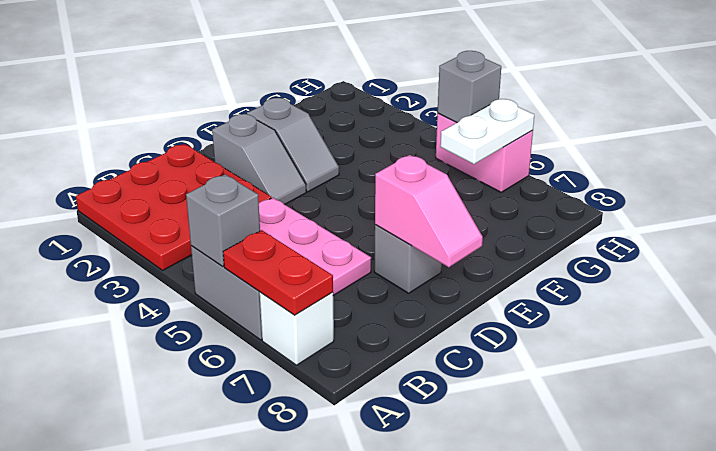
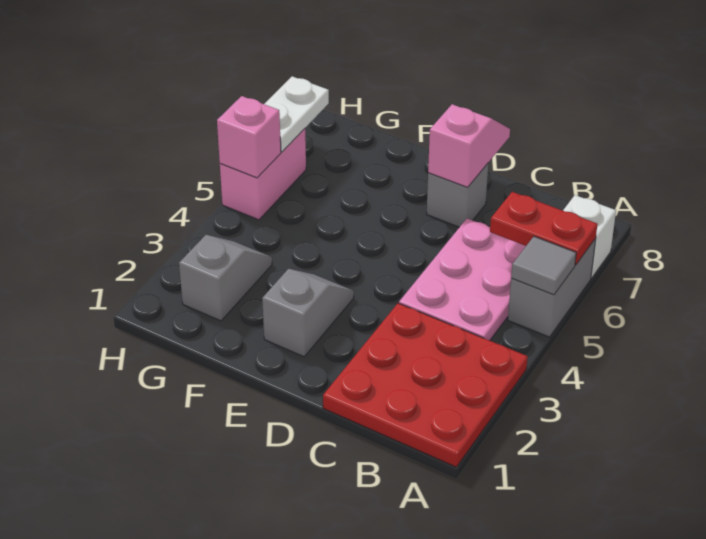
grey brick A5 level 2 -> grey tile A5 level 2
red plate A6:A7 level 2 -> red plate A6:B6 level 2
grey slope D2:D3 level 1 top 2 -> grey slope G2:G3 level 1 top 2
white plate G6:H6 level 2 -> white plate H6:H7 level 2
grey brick H5 level 2 -> pink brick H5 level 2

